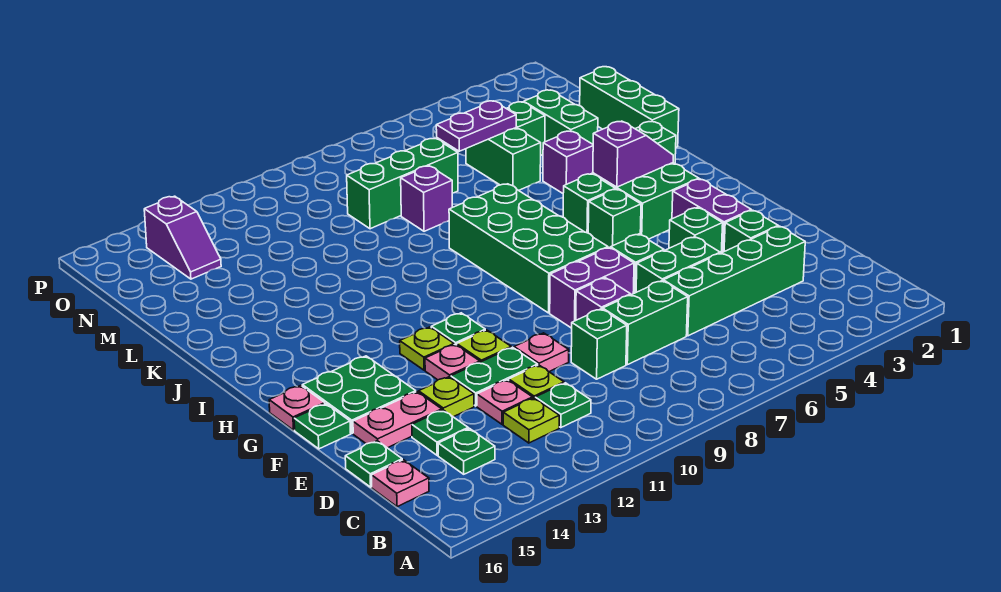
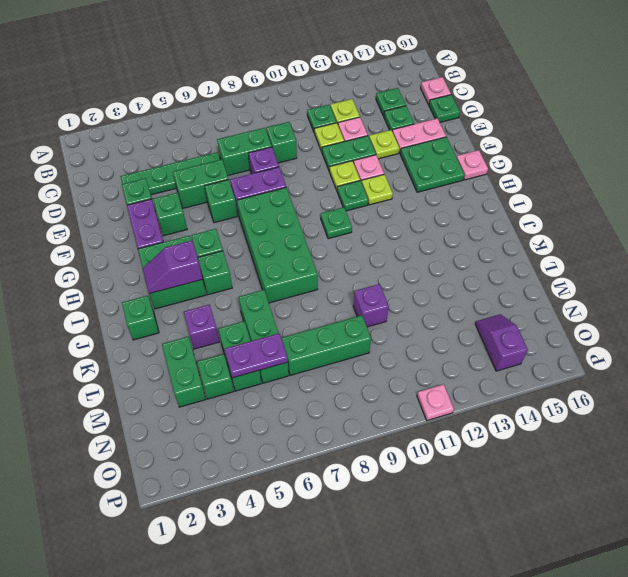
green brick D3:D6 level 1 -> green plate D3:D6 level 1
pink plate E10 level 1 -> pink plate P11 level 1
green plate F16 level 1 -> green plate H10 level 1
green brick K1:M1 level 1 -> green brick K6:M6 level 1
purple brick L8 level 1 -> purple brick L10 level 1

